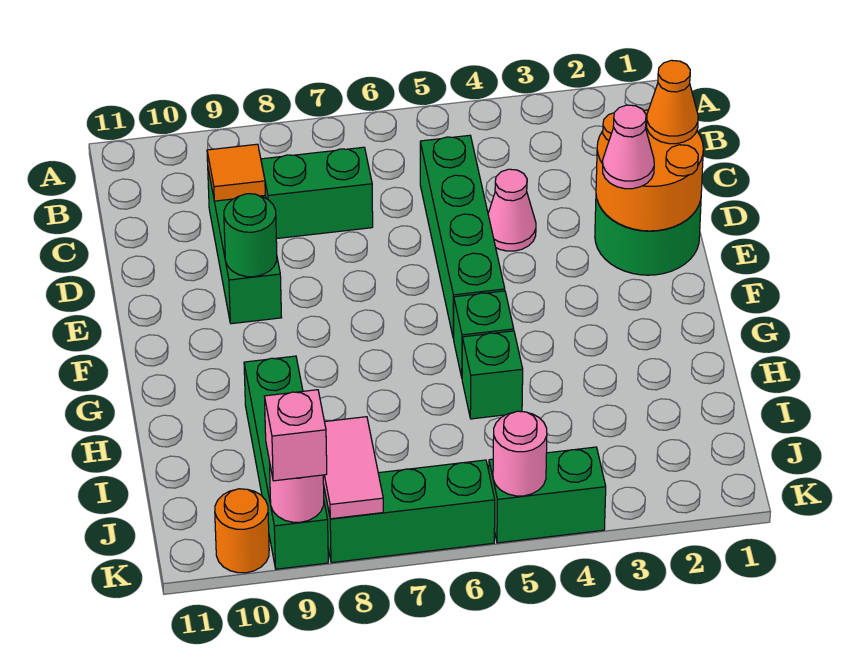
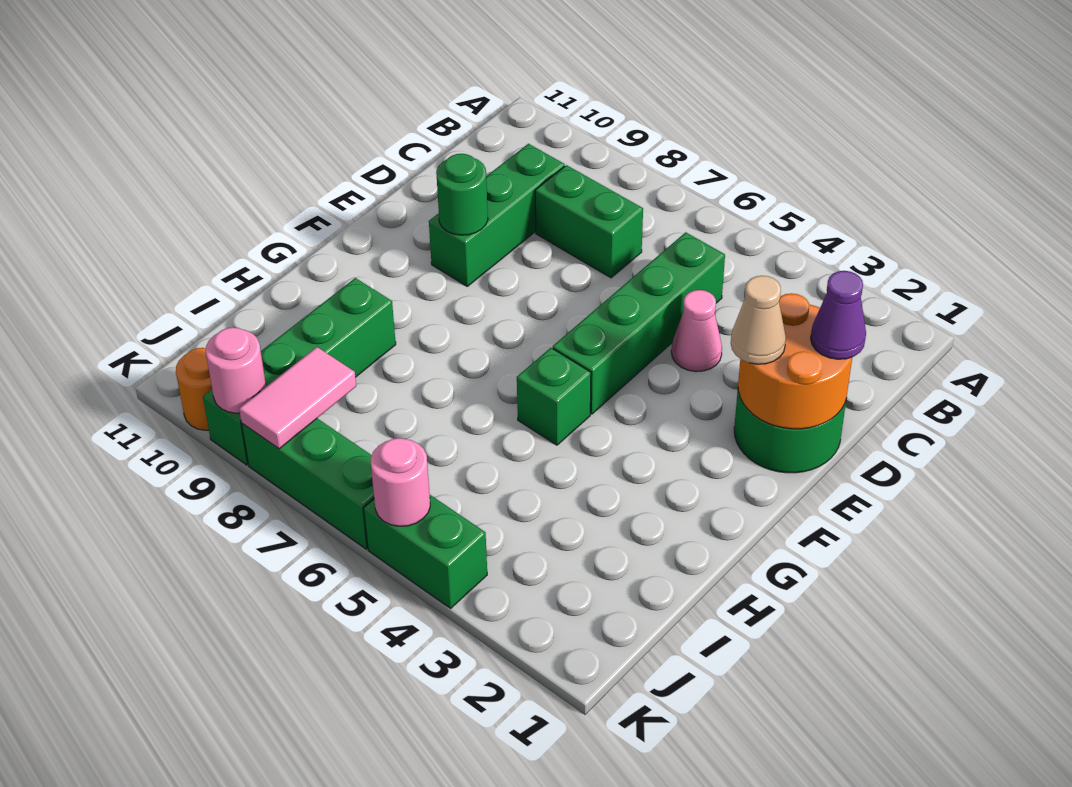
orange tile C9 level 2 -> none
orange cone D1 level 3 -> purple cone D1 level 3
pink cone E2 level 3 -> tan cone E2 level 3
green brick H5 level 1 -> none
pink brick K9 level 3 -> none

